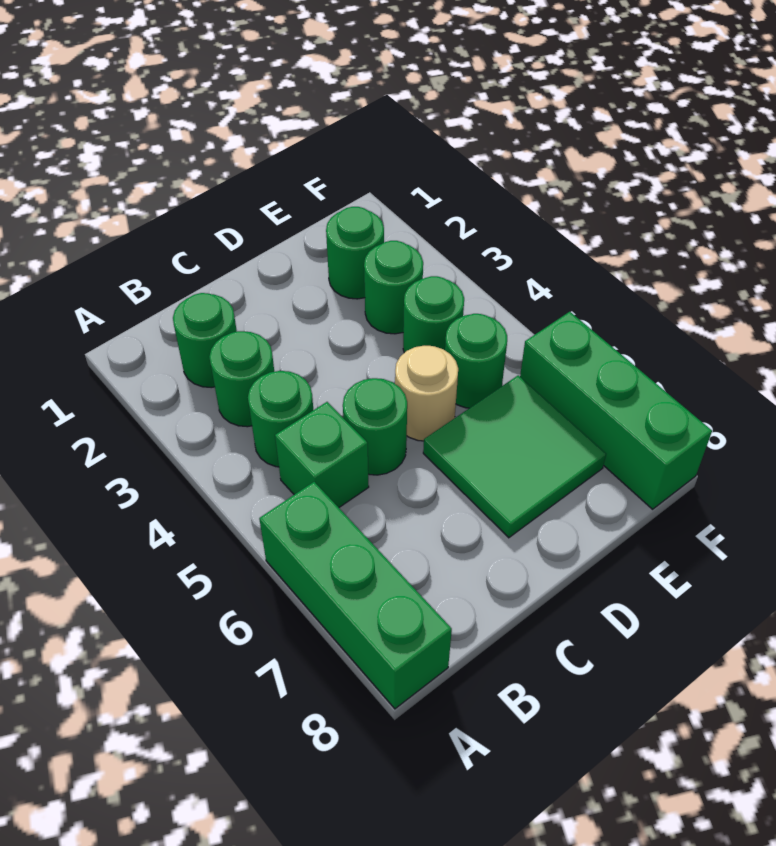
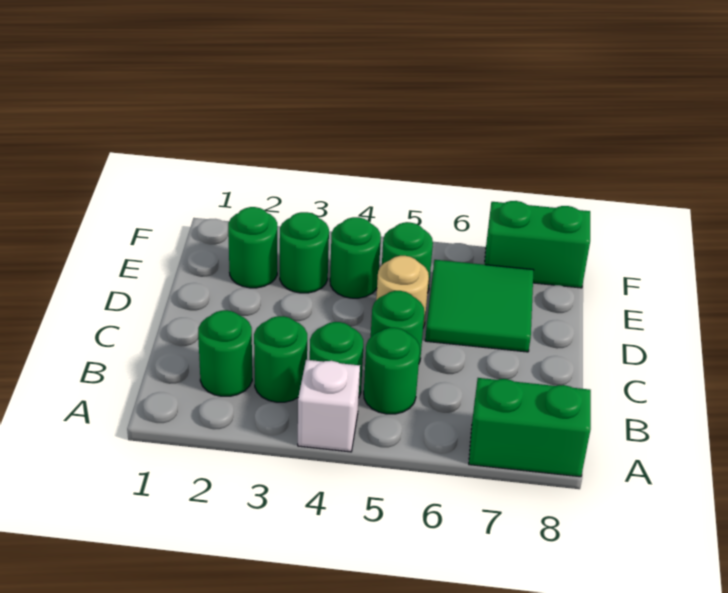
none -> white brick A4 level 1
green brick A6:A8 level 1 -> green brick A7:A8 level 1
green brick B5 level 1 -> green round brick B5 level 1
green brick F6:F8 level 1 -> green brick F7:F8 level 1

